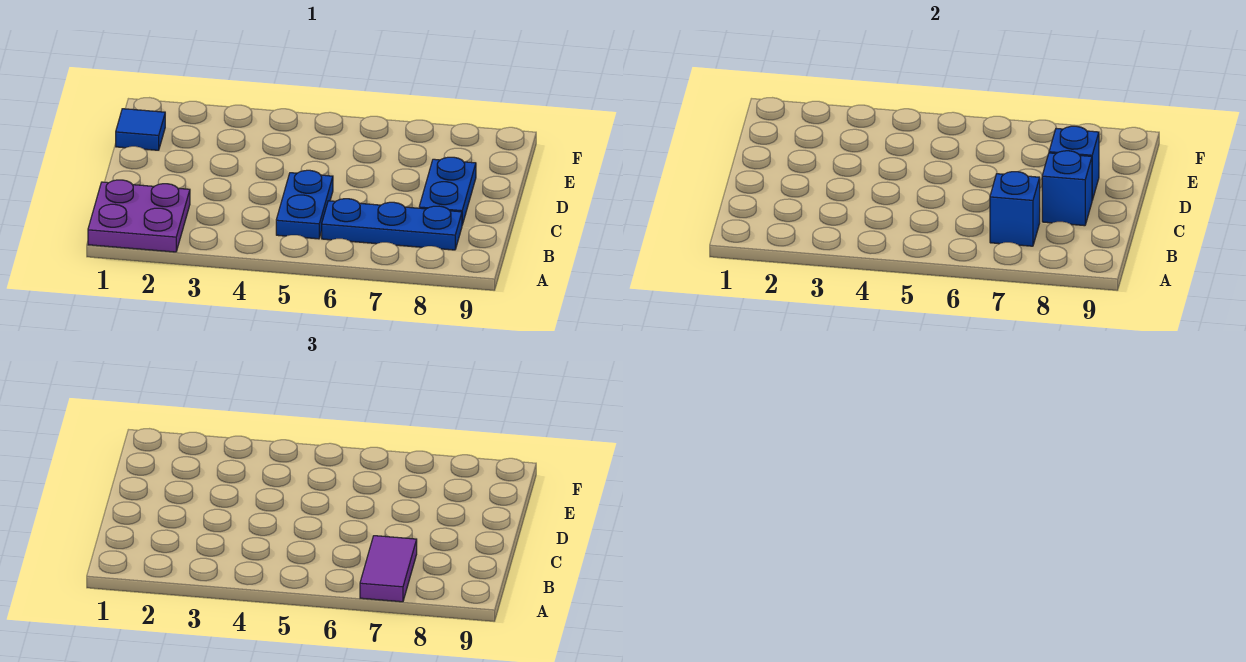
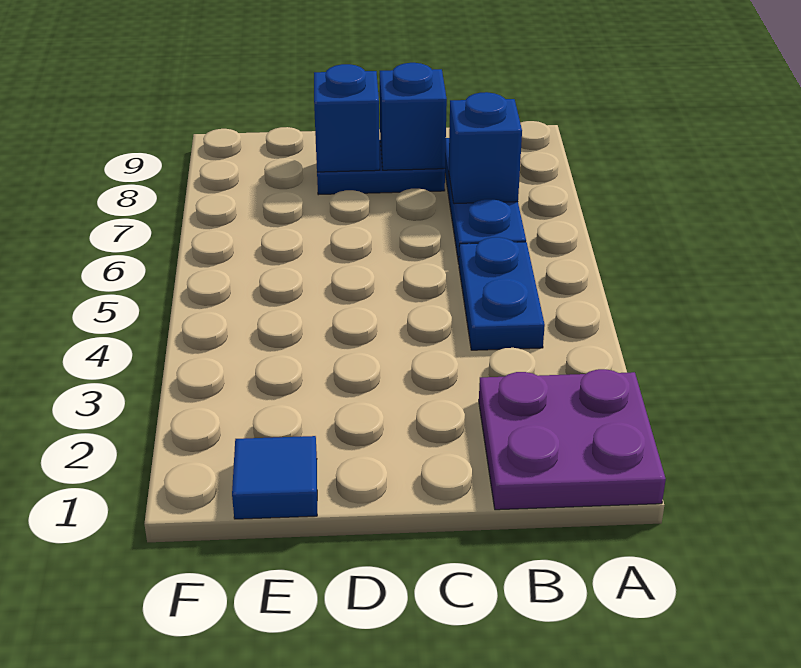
purple tile A7:B7 level 3 -> none
blue plate B5:C5 level 1 -> blue plate B4:B5 level 1

